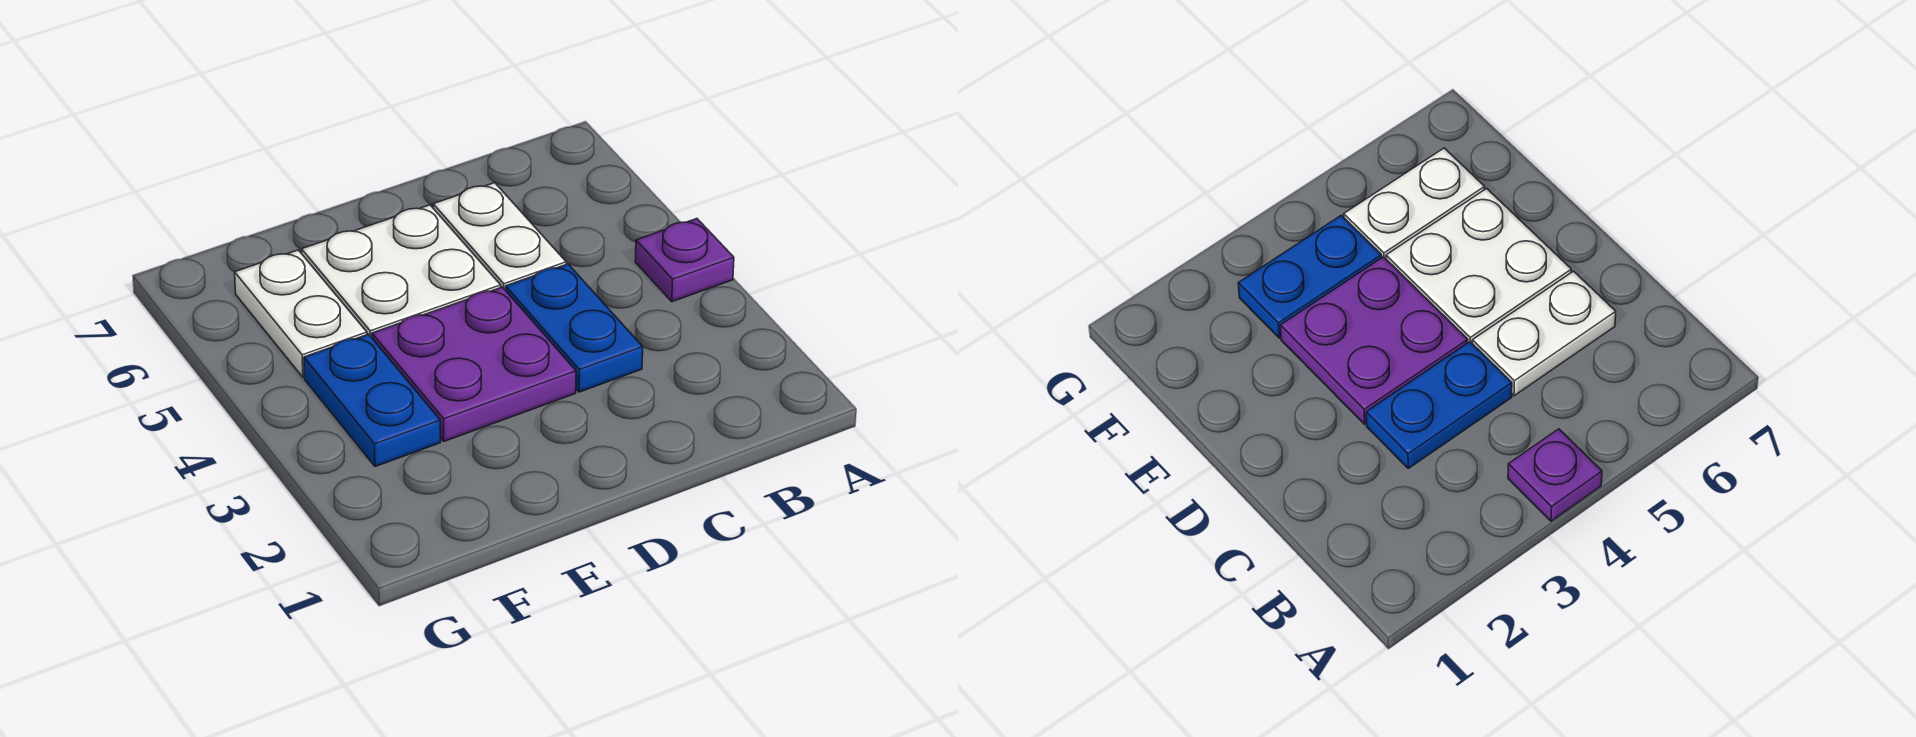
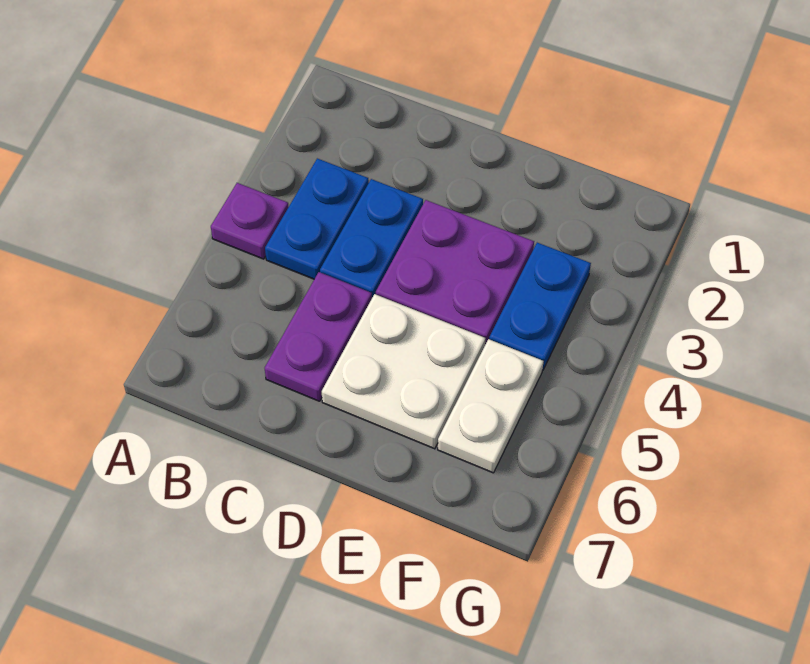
none -> blue plate B3:B4 level 1
white plate C5:C6 level 1 -> purple plate C5:C6 level 1

